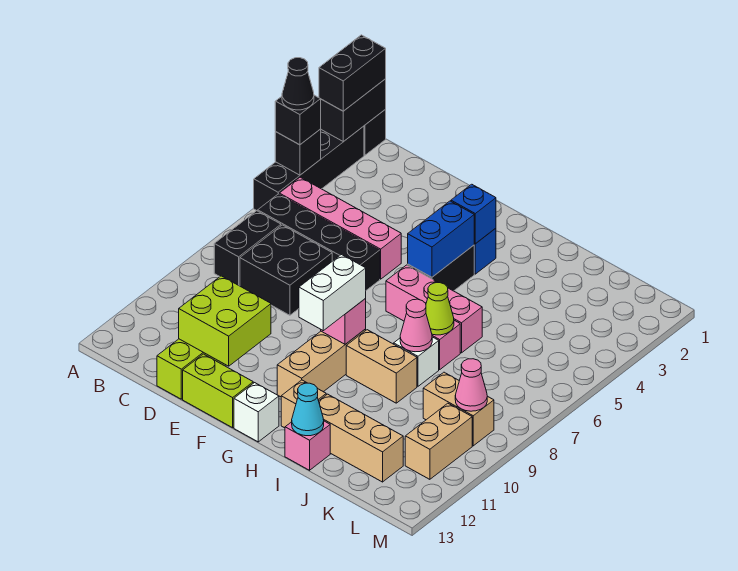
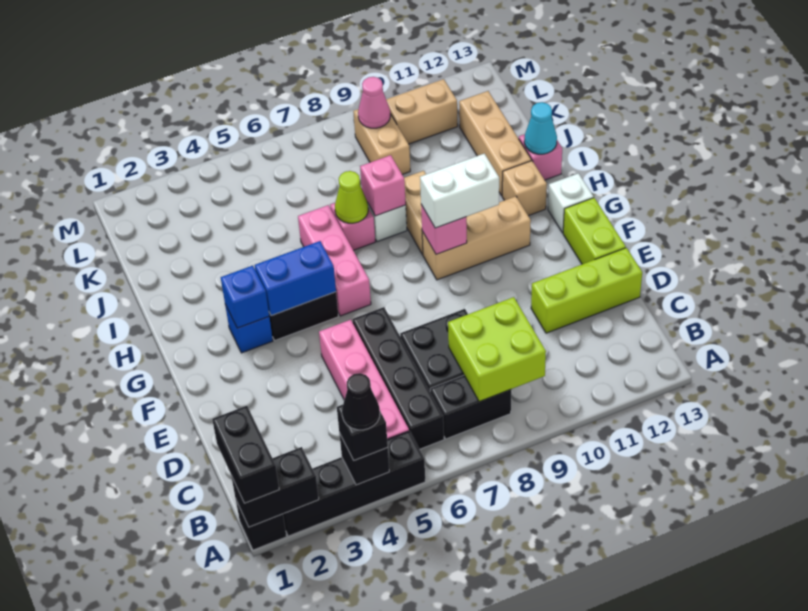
black brick A1:A2 level 3 -> black brick A1:B1 level 3
lime brick D11:E12 level 2 -> lime brick B8:C9 level 2
pink cone I8 level 2 -> pink brick I8 level 2

